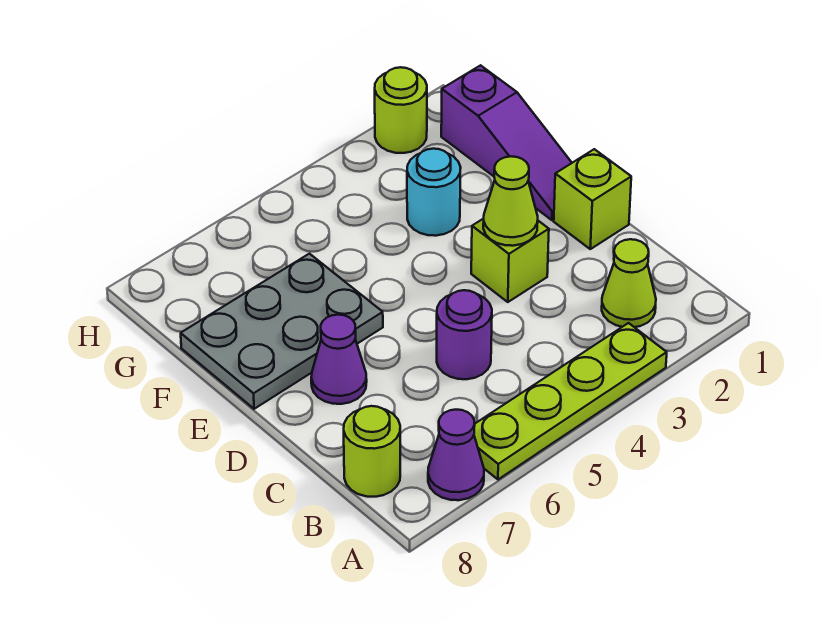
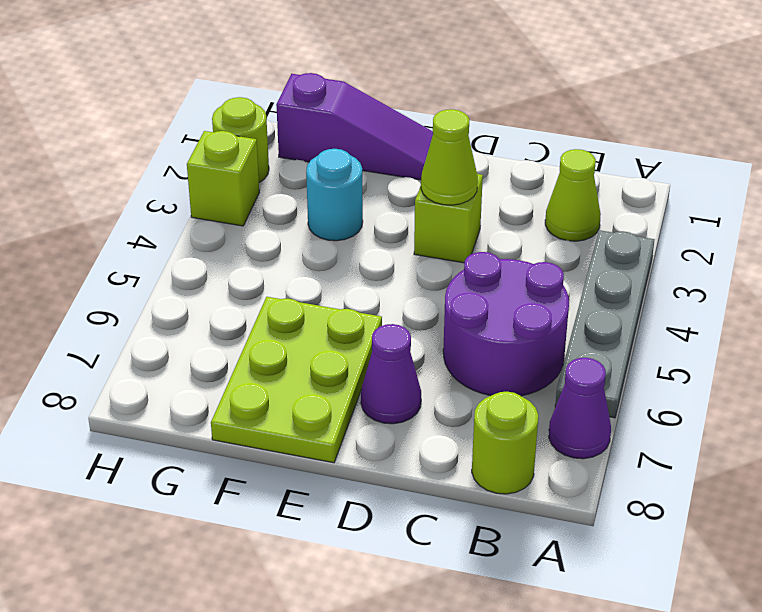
lime plate A3:A6 level 1 -> grey plate A3:A6 level 1
purple round brick C5 level 1 -> purple round brick B5:C6 level 1
lime brick D1 level 1 -> lime brick H3 level 1
grey plate E6:F8 level 1 -> lime plate E6:F8 level 1

